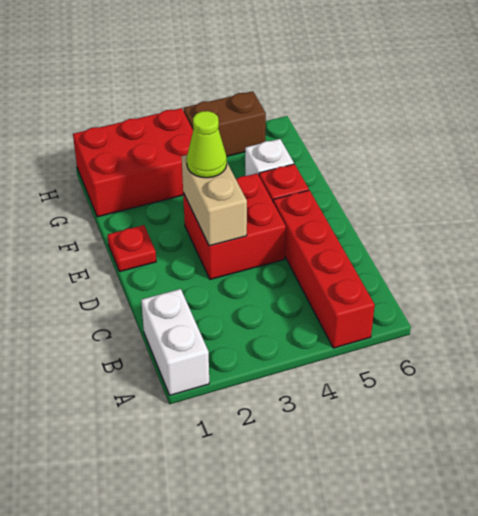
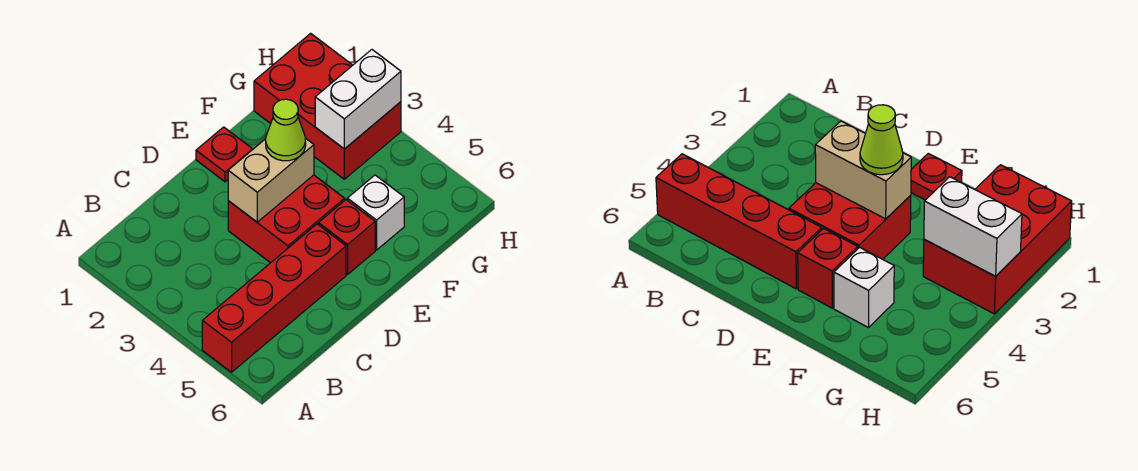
white brick A1:B1 level 1 -> white brick G3:H3 level 2
brown brick H4:H5 level 1 -> none

